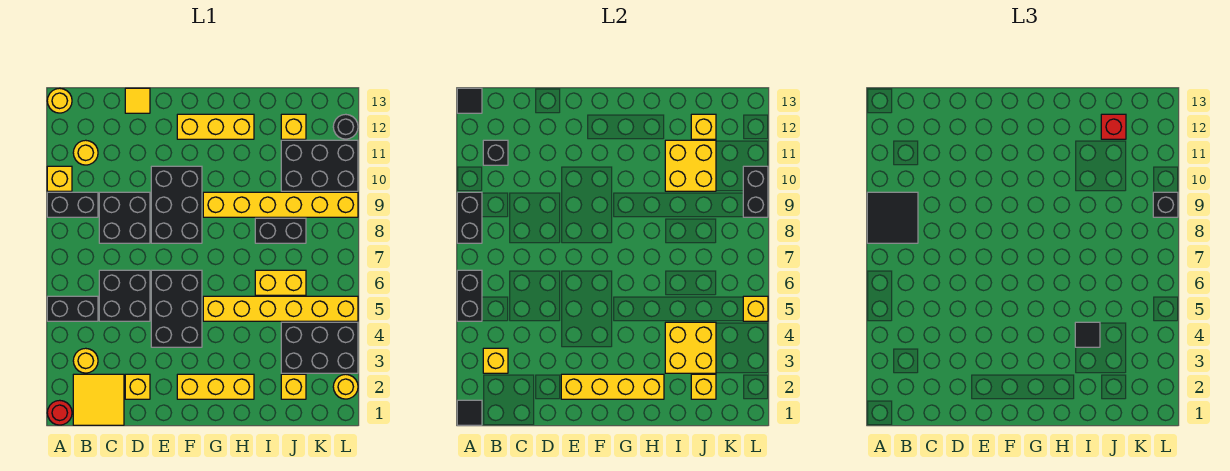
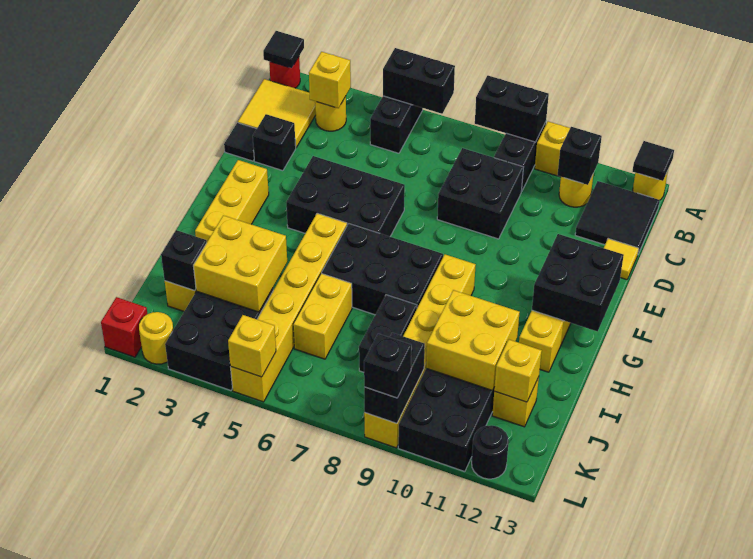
black tile A8:B9 level 3 -> black tile B12:C13 level 1
black brick C5:D6 level 1 -> black brick F12:G13 level 2
yellow brick D2 level 1 -> black brick D2 level 1
yellow brick E2:H2 level 2 -> none
black brick E8:F10 level 1 -> black brick G6:H8 level 1
black tile I4 level 3 -> black tile D1 level 1
yellow brick J2 level 2 -> black brick J2 level 2
red brick J12 level 3 -> red brick L1 level 1
black brick L9:L10 level 2 -> black brick K9:L9 level 2

